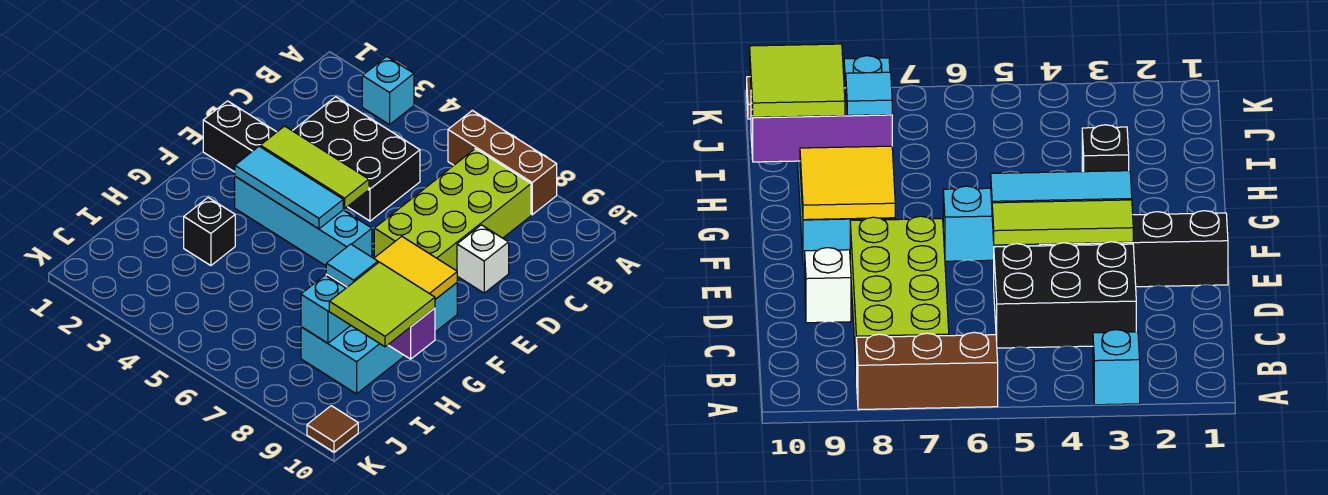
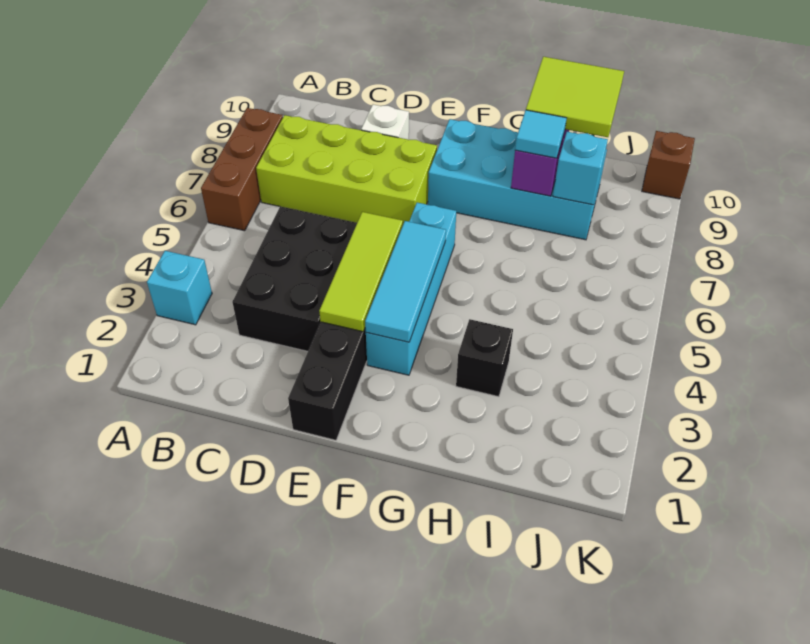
yellow tile F8:G9 level 2 -> none
brown tile K10 level 1 -> brown brick K10 level 1

